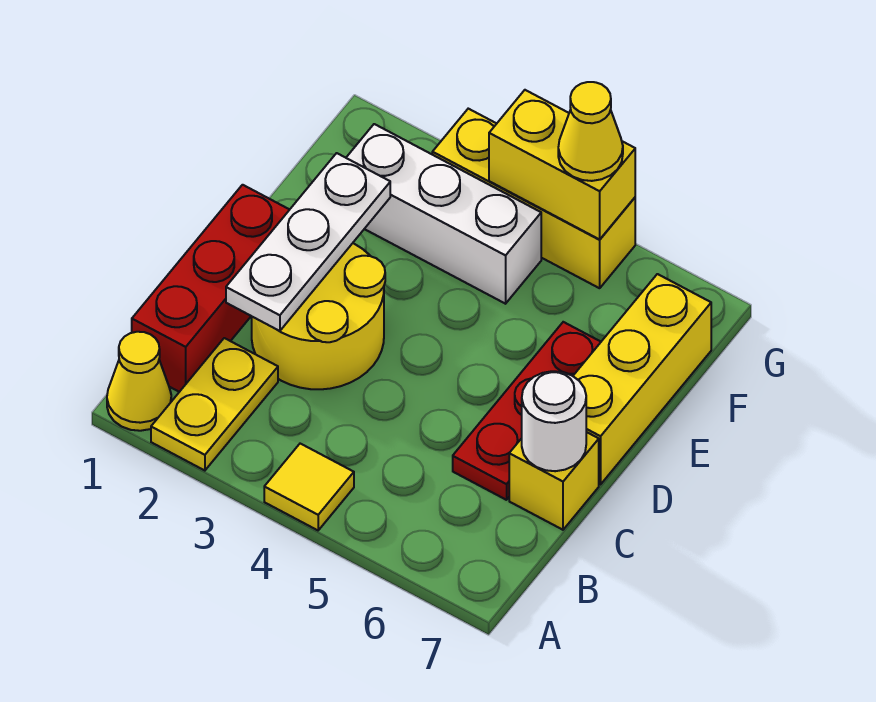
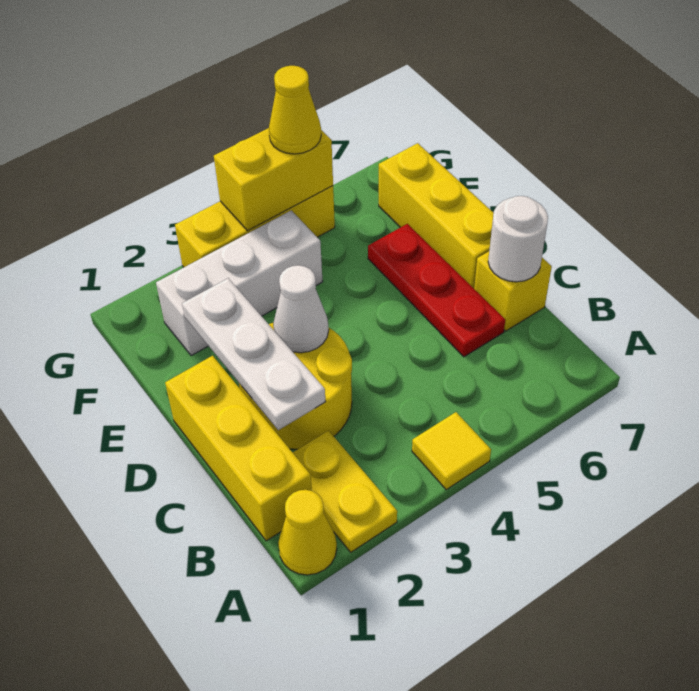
red brick B1:D1 level 1 -> yellow brick B1:D1 level 1
none -> white cone D3 level 2

